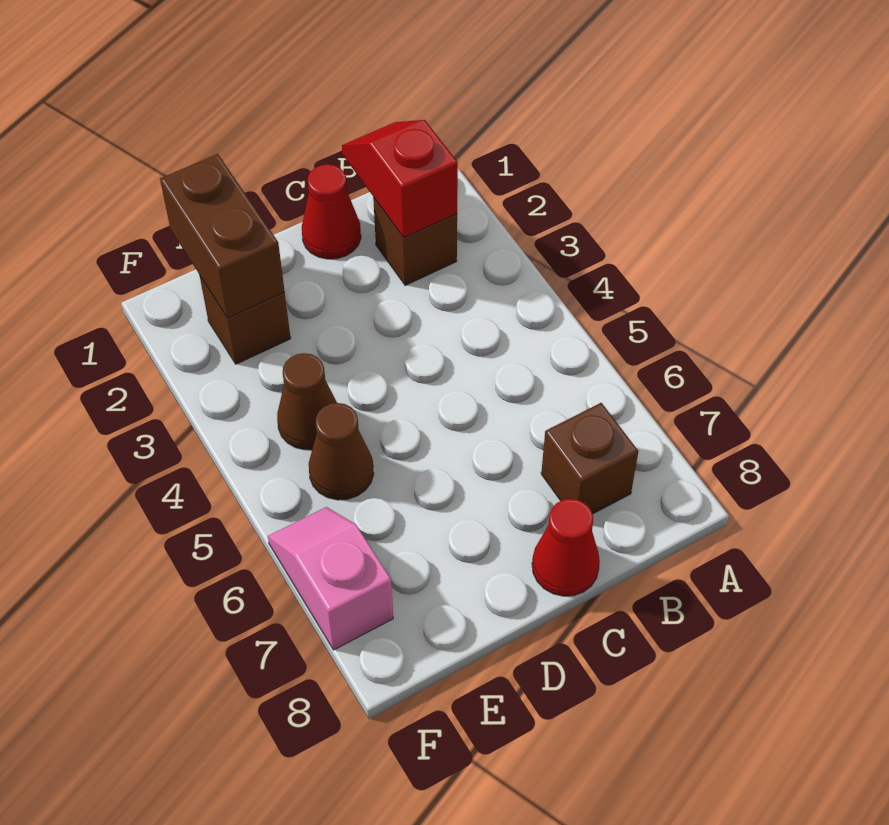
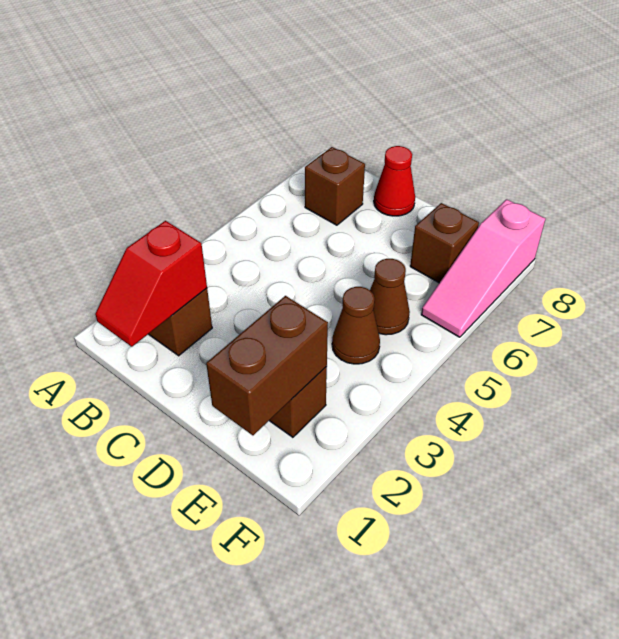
red cone C1 level 1 -> none
none -> brown brick E7 level 1
pink slope F6:F7 level 1 top 7 -> pink slope F6:F8 level 1 top 8

